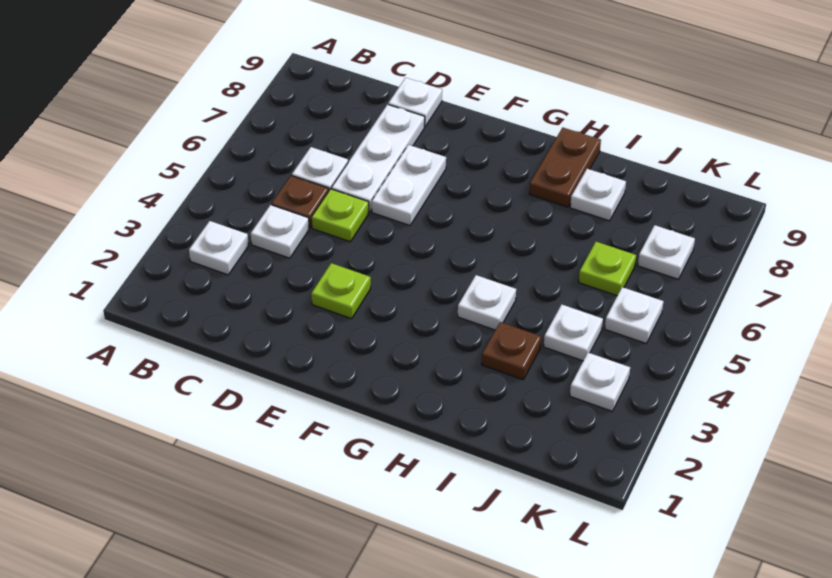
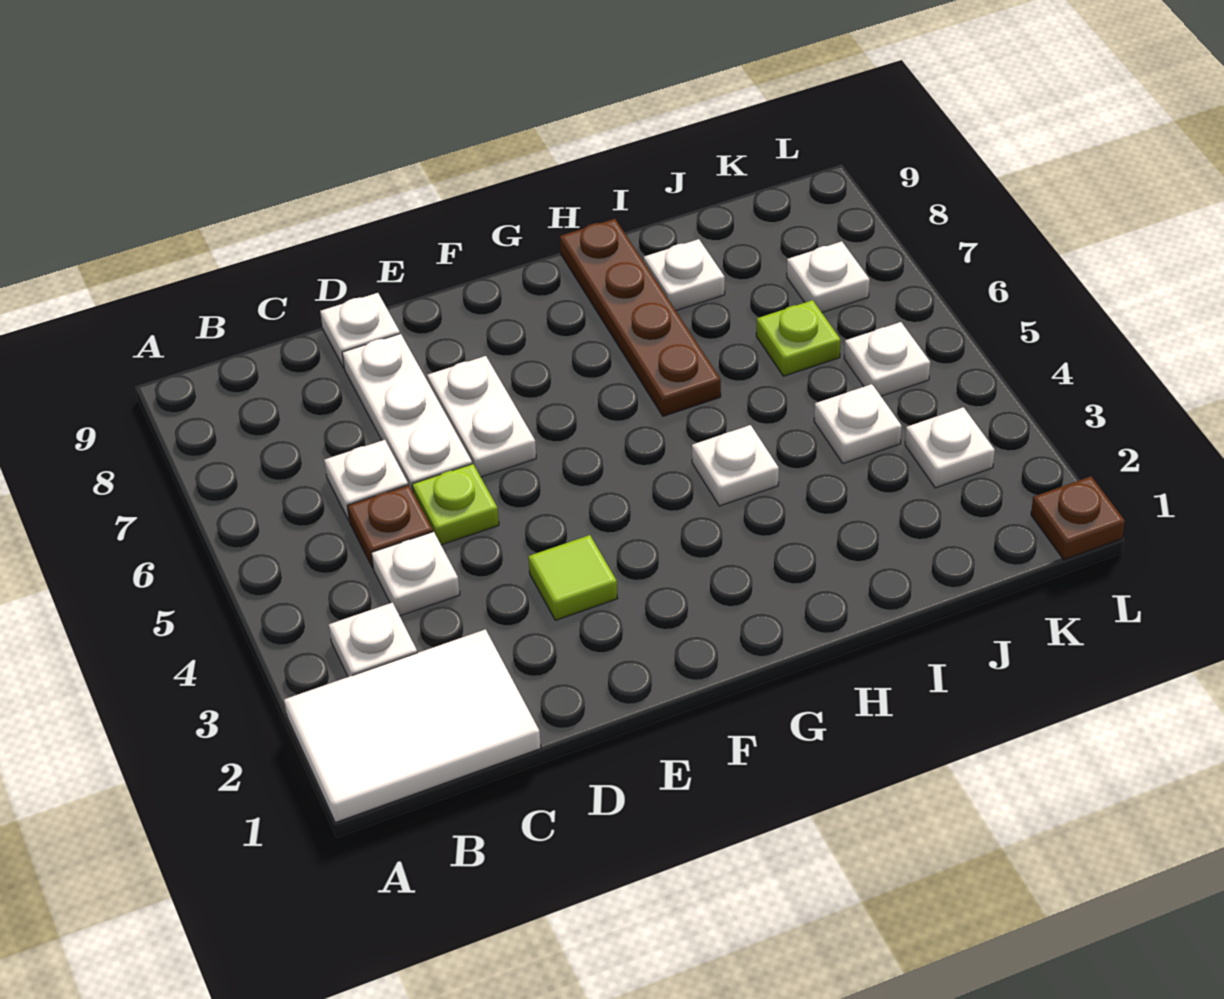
none -> white tile A1:C2 level 1
lime plate E3 level 1 -> lime tile E3 level 1
brown plate H8:H9 level 1 -> brown plate H6:H9 level 1
brown plate I3 level 1 -> brown plate L1 level 1

